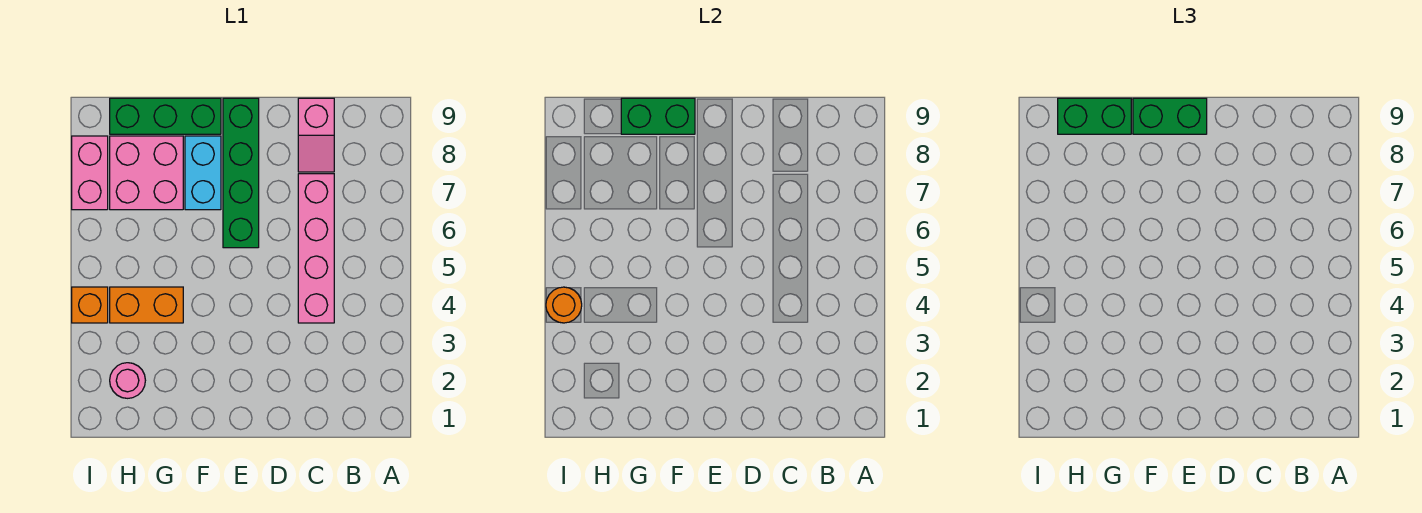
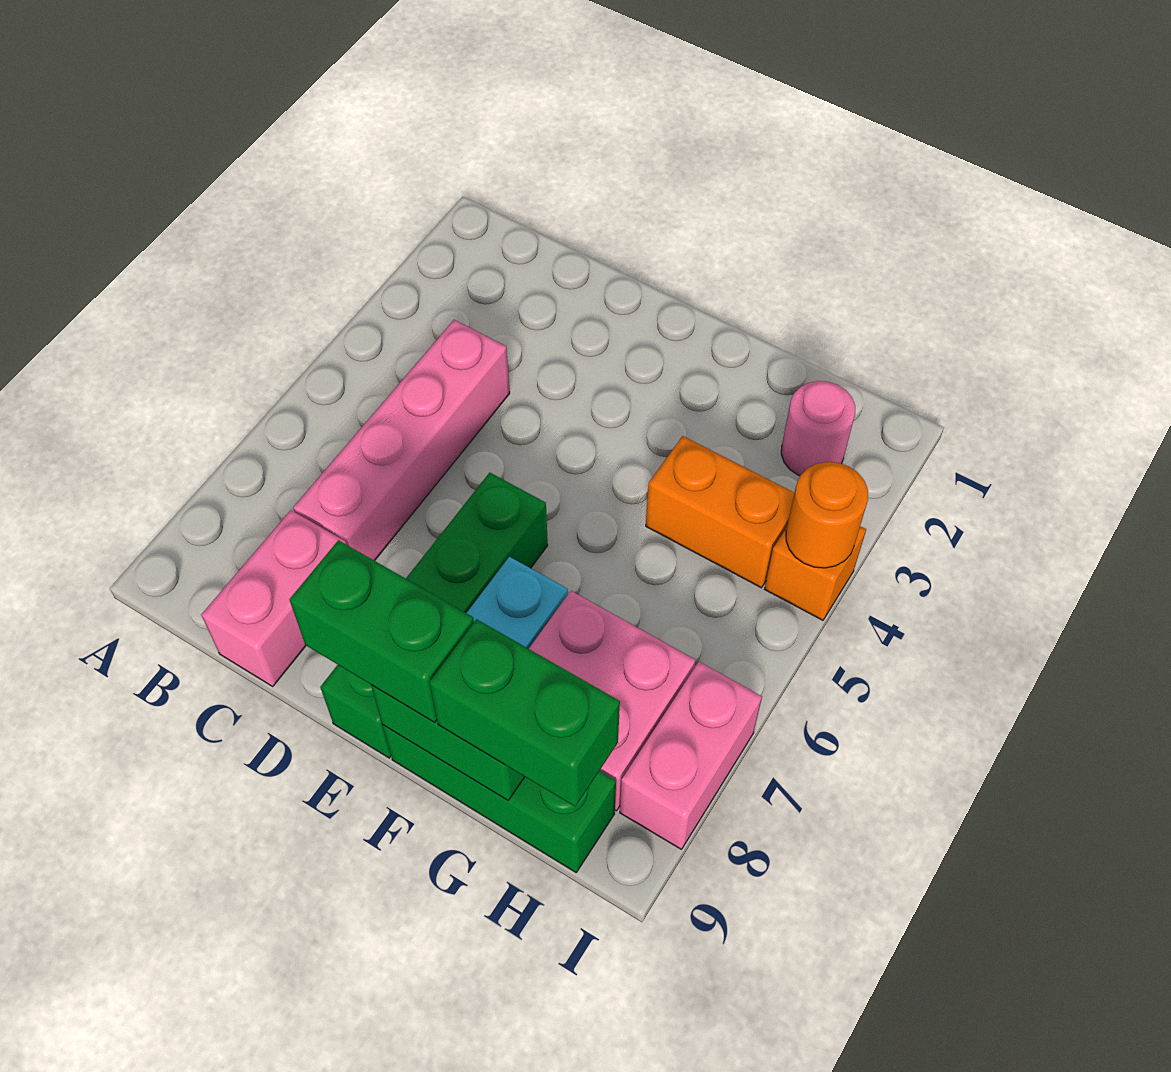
pink slope C8:C9 level 1 top 9 -> pink brick C8:C9 level 1

